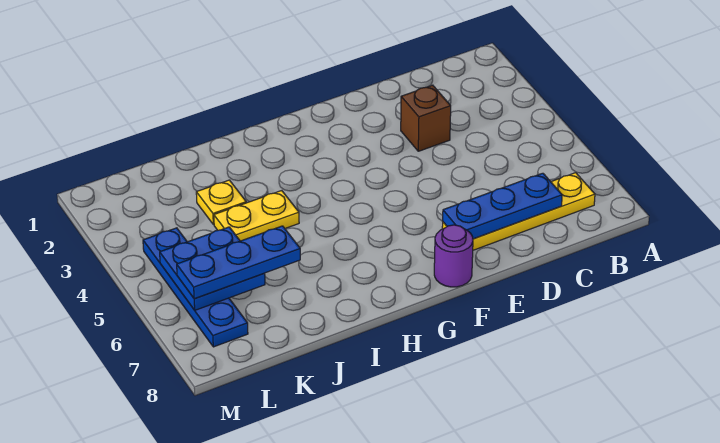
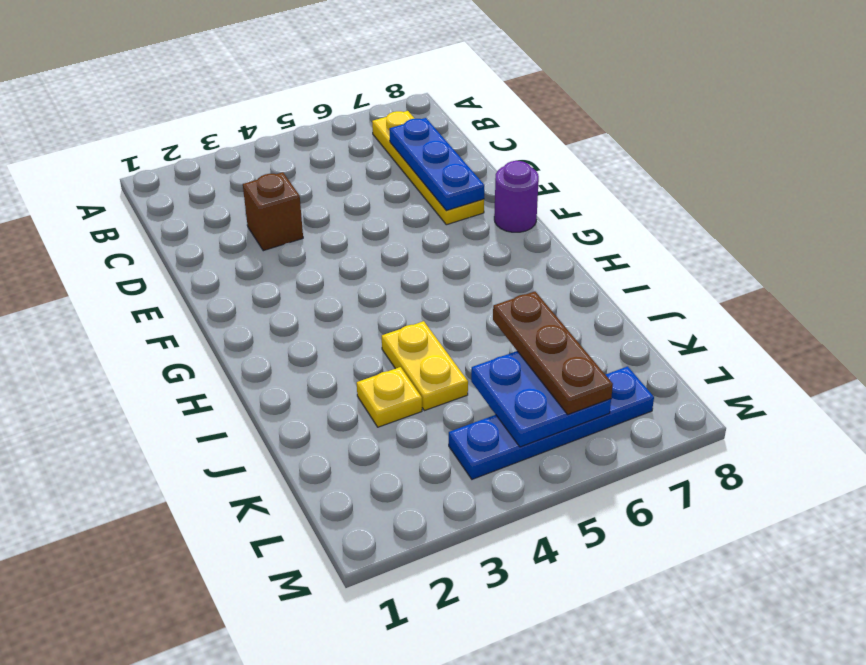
blue plate J6:L6 level 3 -> brown plate J6:L6 level 3

